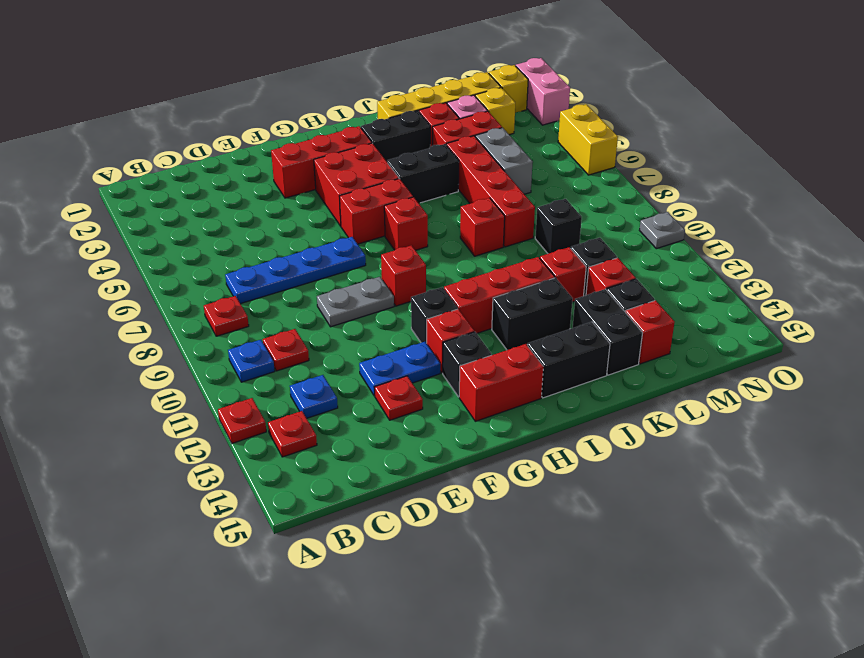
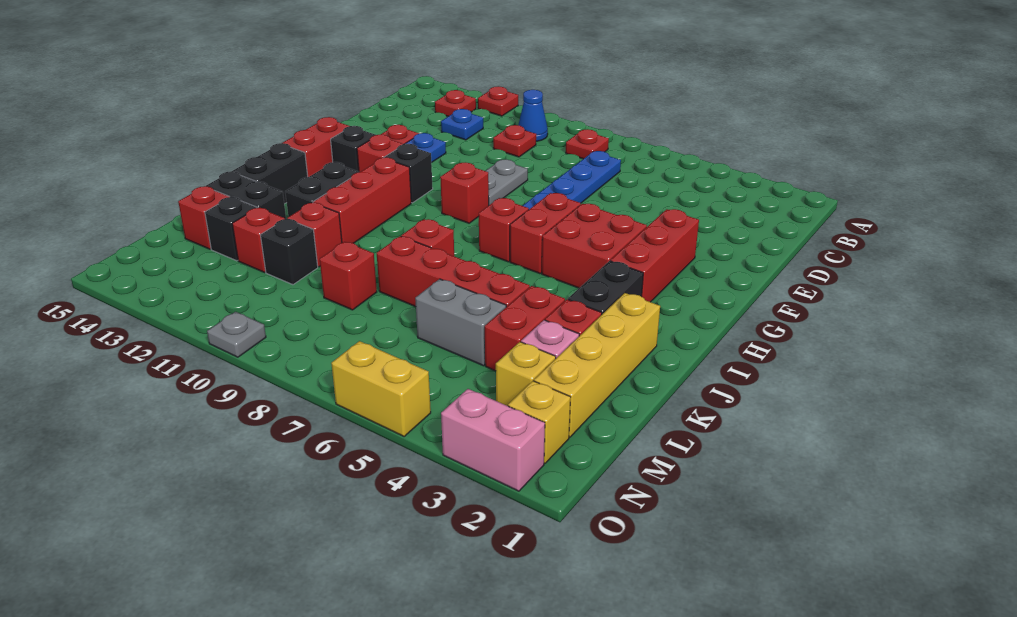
blue plate B10 level 1 -> blue cone B10 level 1
black brick I5:J5 level 1 -> none
black brick L9 level 1 -> red brick L9 level 1

